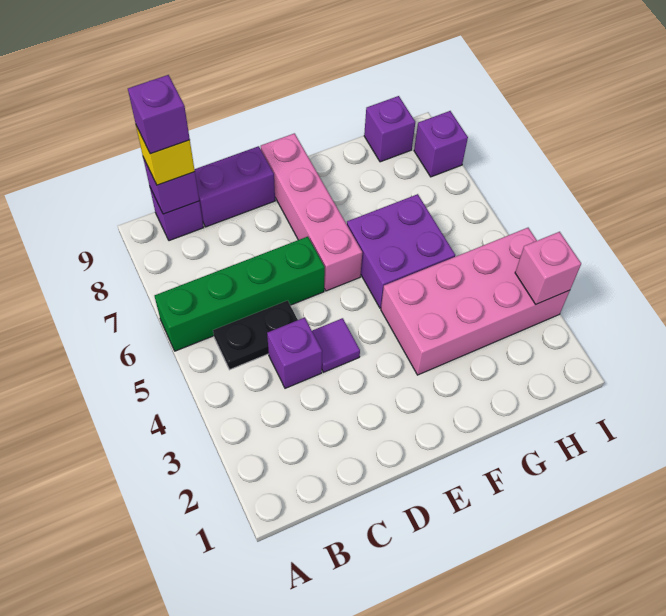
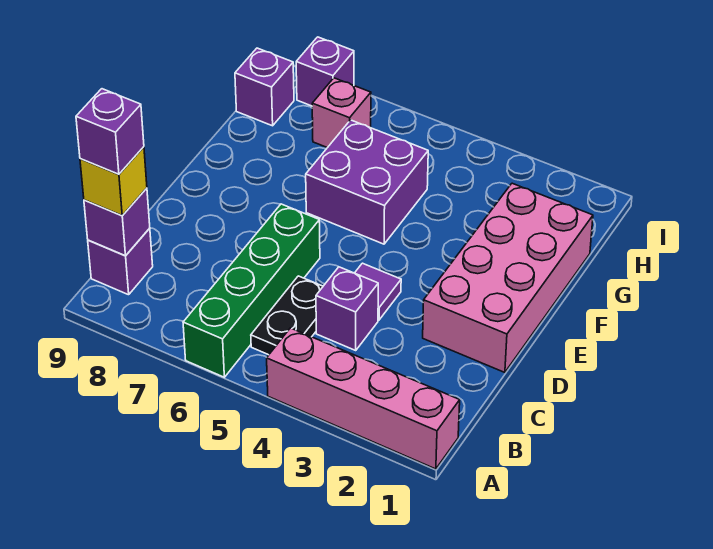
purple brick C9:D9 level 1 -> none
pink brick E6:E9 level 1 -> pink brick A1:A4 level 1
pink brick F3:I4 level 1 -> pink brick D1:G2 level 1
pink brick I3 level 2 -> pink brick H7 level 1

